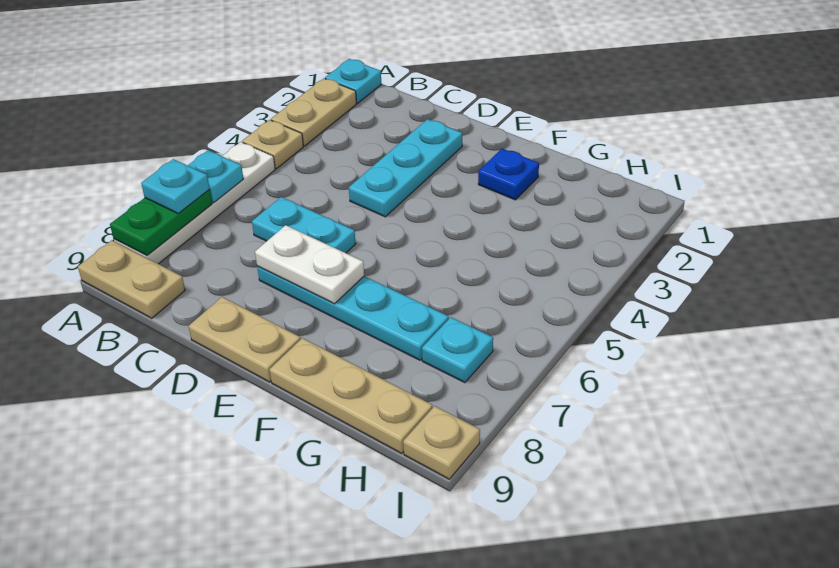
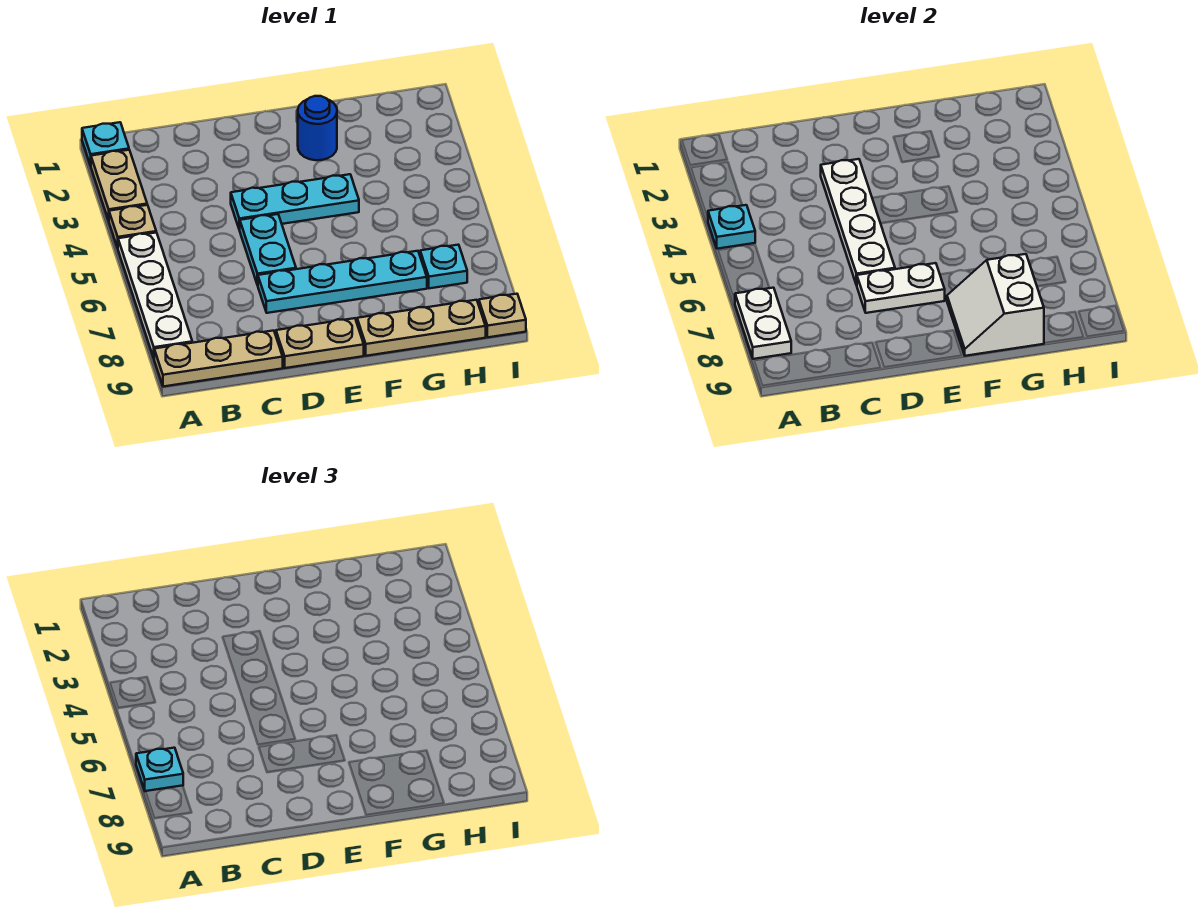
cyan plate A6 level 2 -> cyan plate A4 level 2
green plate A7:A8 level 2 -> white plate A7:A8 level 2
tan plate A9:B9 level 1 -> tan plate A9:C9 level 1
cyan plate C6:D6 level 1 -> cyan plate D5:D6 level 1
cyan plate D2:D4 level 1 -> cyan plate D4:F4 level 1
none -> white plate D3:D6 level 2
blue plate F2 level 1 -> blue round brick F2 level 1
none -> white slope F8:G9 level 2 top G

